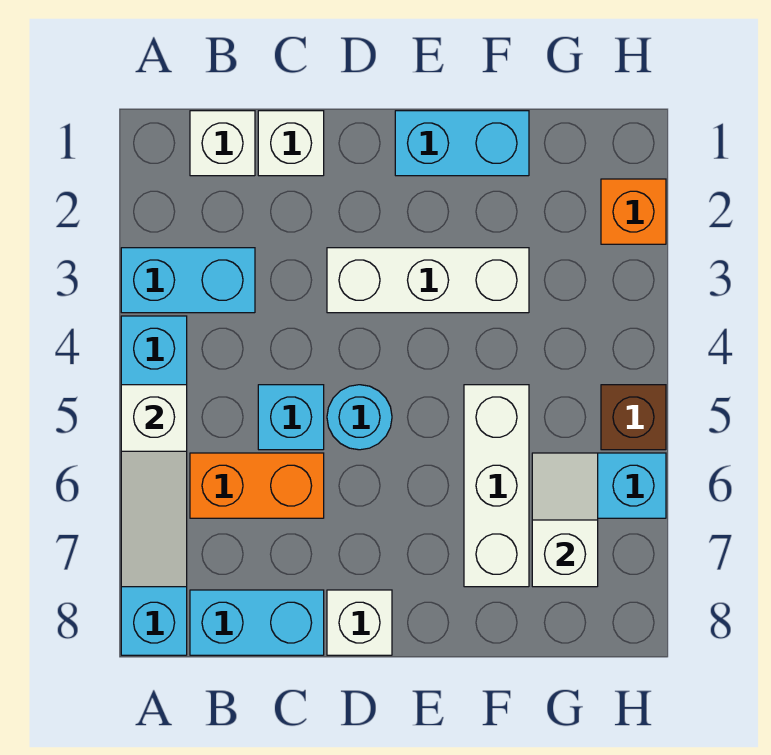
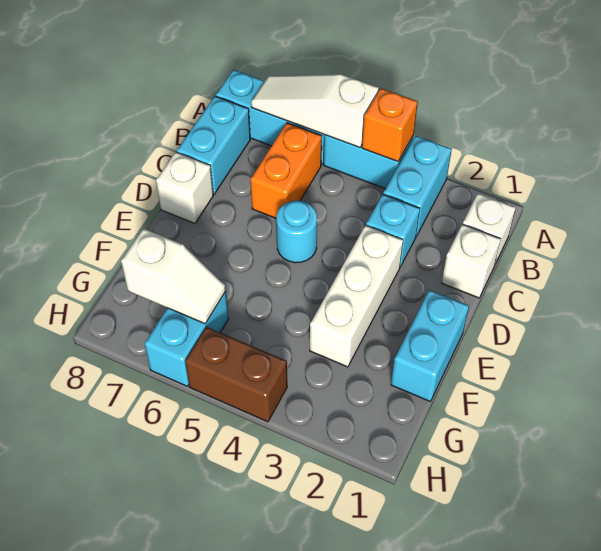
cyan brick C5 level 1 -> cyan brick C3 level 1
white brick F5:F7 level 1 -> none
orange brick H2 level 1 -> orange brick A4 level 2
brown brick H5 level 1 -> brown brick H4:H5 level 1

